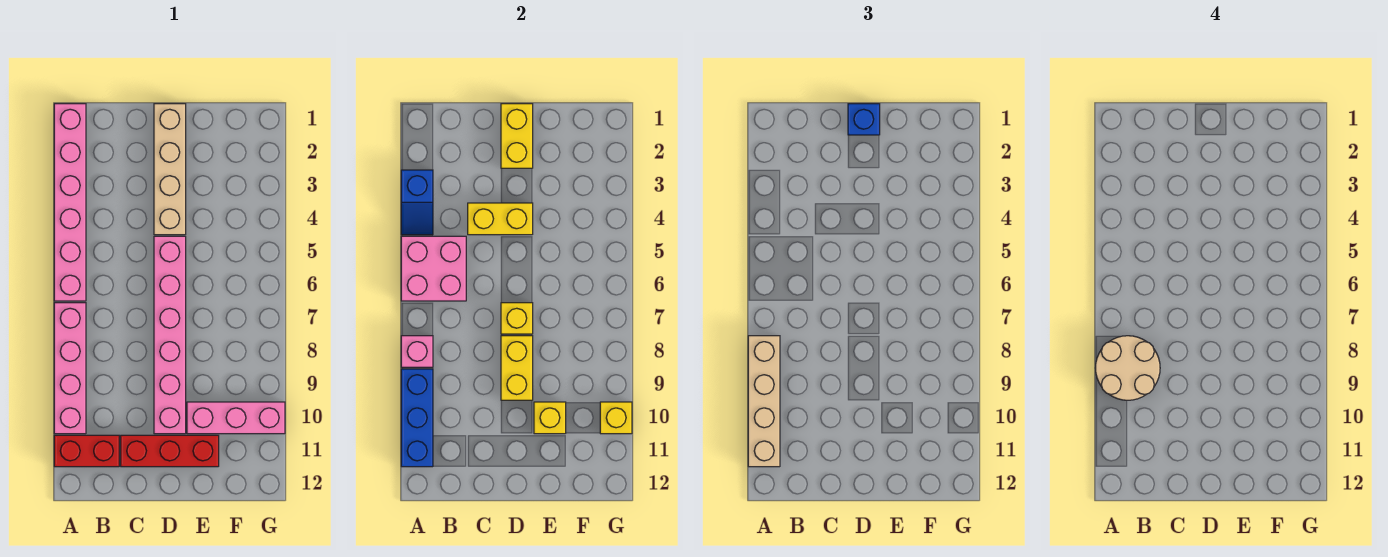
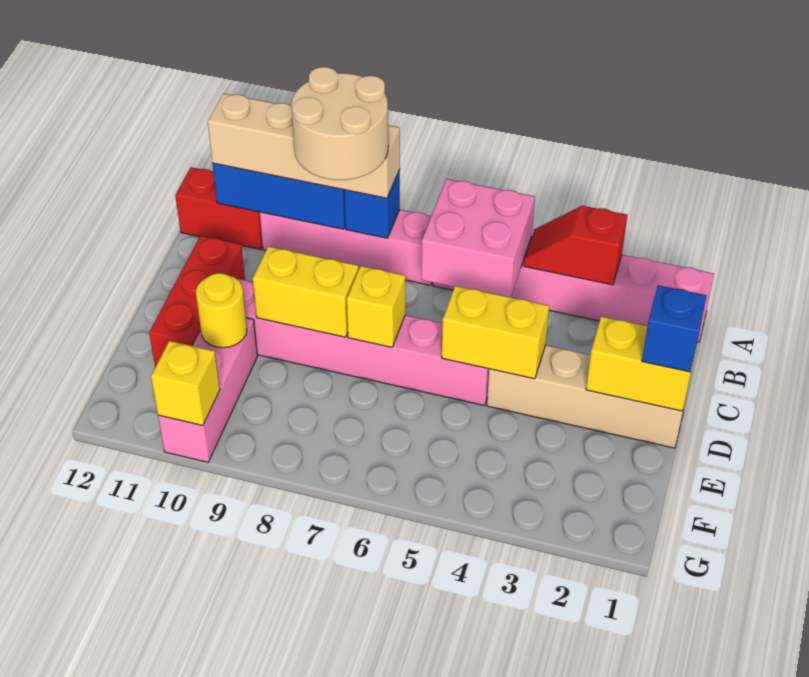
blue slope A3:A4 level 2 top 3 -> red slope A3:A4 level 2 top 3
pink brick A8 level 2 -> blue brick A8 level 2
red brick A11:B11 level 1 -> red brick A11:A12 level 1
yellow brick C4:D4 level 2 -> yellow brick D4:D5 level 2
yellow brick E10 level 2 -> yellow round brick E10 level 2

